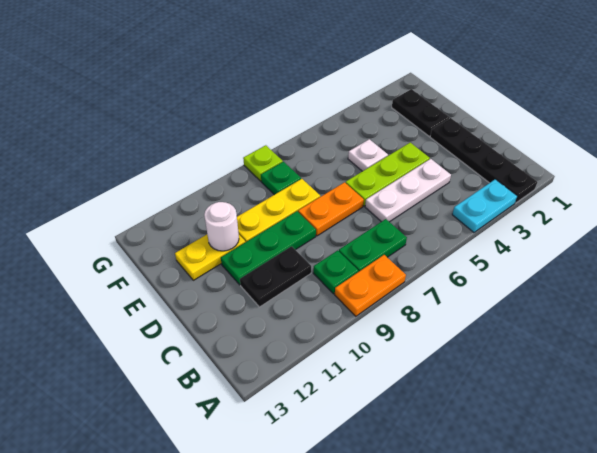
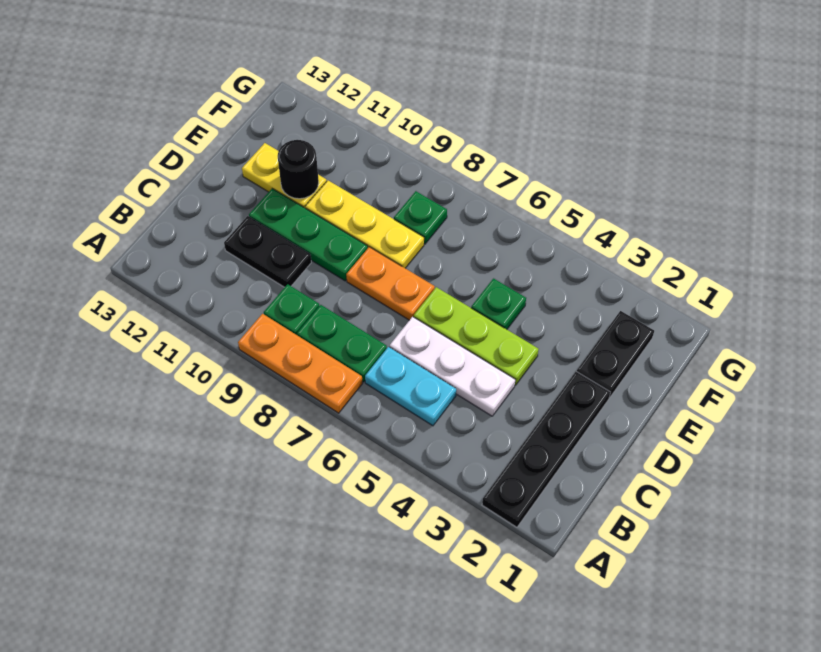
cyan plate A3:A4 level 1 -> cyan plate B5:B6 level 1
orange plate A8:A9 level 1 -> orange plate A7:A9 level 1
white plate E5 level 1 -> green plate E5 level 1
white round brick E11 level 2 -> black round brick E11 level 2
lime plate G8 level 1 -> none

